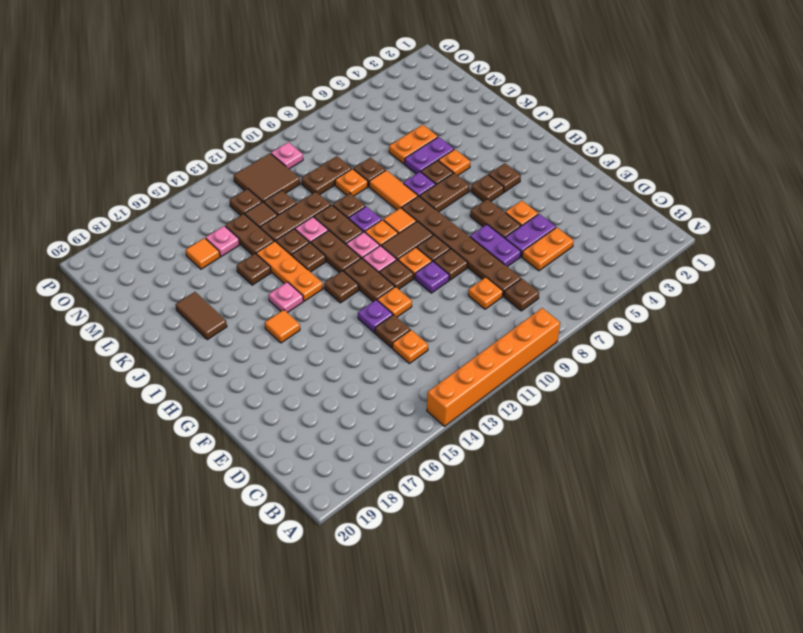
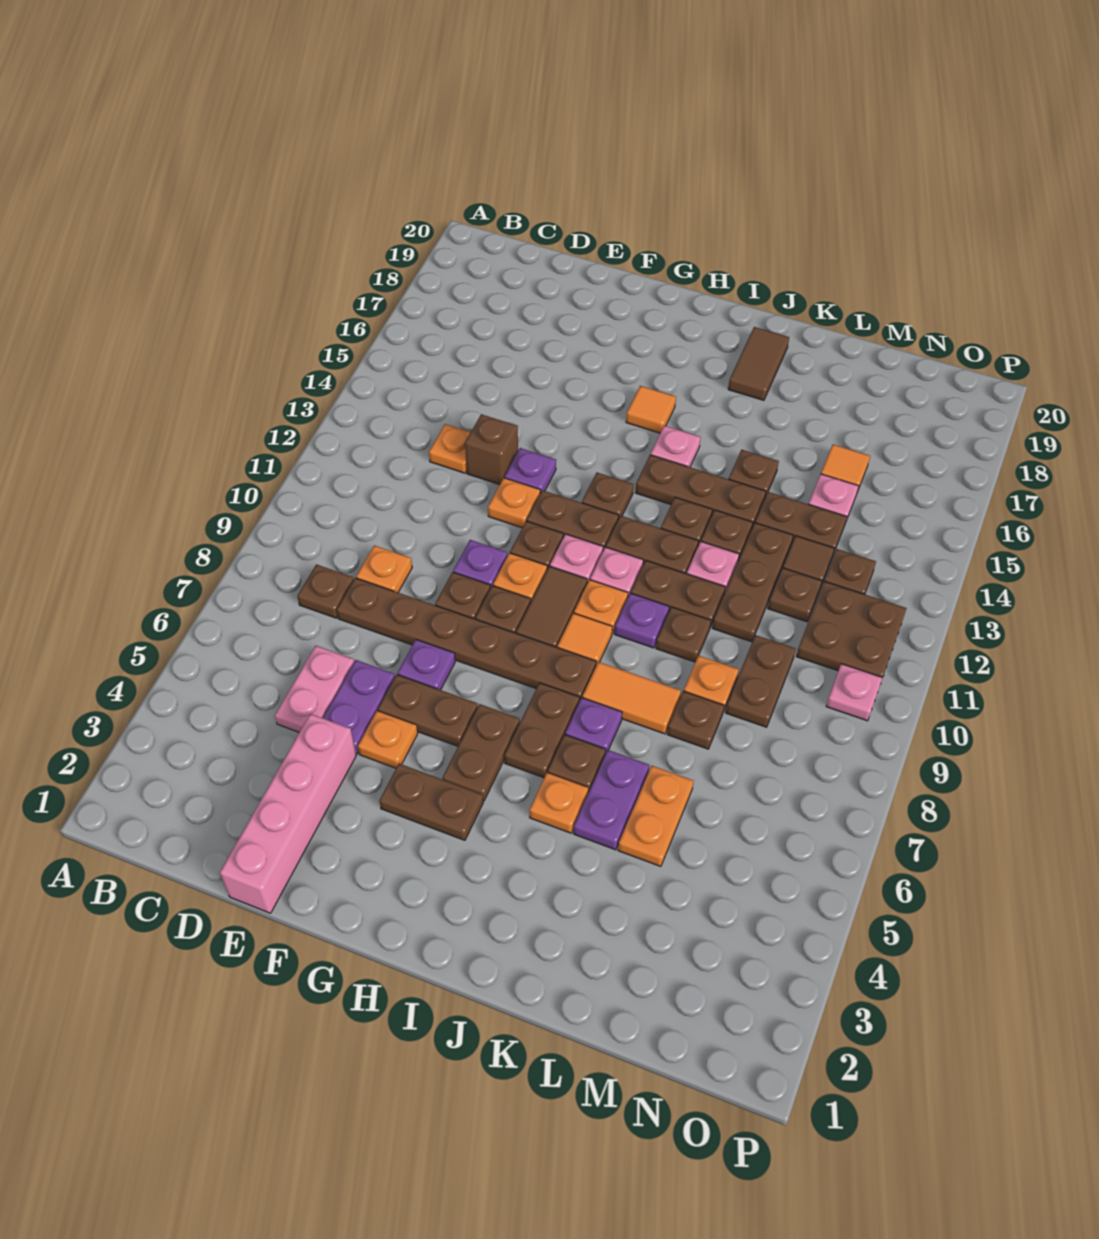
orange brick A9:A14 level 1 -> none
orange plate D5:D6 level 1 -> pink plate D5:D6 level 1
none -> pink brick E1:E4 level 1
purple plate E7:F7 level 1 -> purple plate F7 level 1
brown plate E13 level 1 -> brown brick E13 level 1
brown plate H4 level 1 -> brown plate G4:H4 level 1
brown plate H5 level 1 -> brown plate H5:H6 level 1
orange plate I14:K14 level 1 -> brown plate I14:K14 level 1
brown tile J18:K18 level 1 -> brown tile J18:J19 level 1
brown tile N11:O12 level 1 -> brown plate N11:O12 level 1

